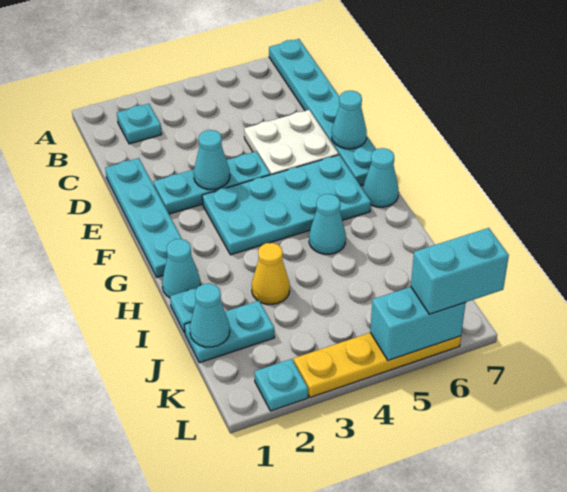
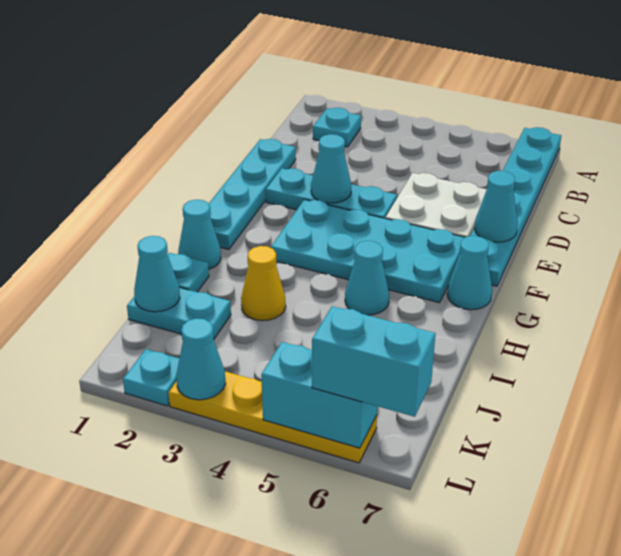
none -> cyan cone L3 level 2

